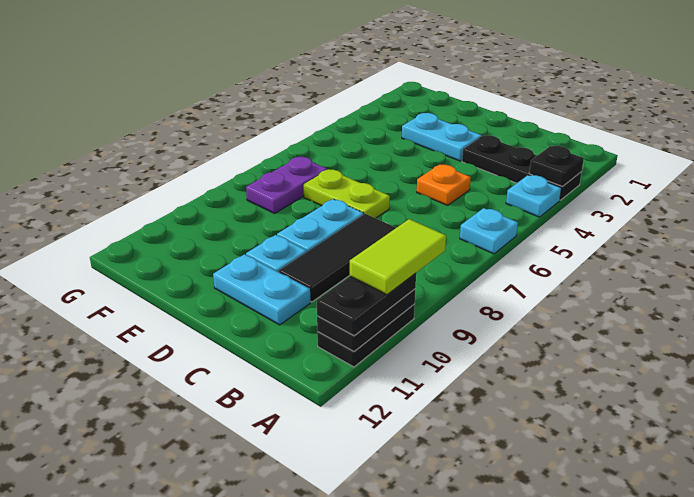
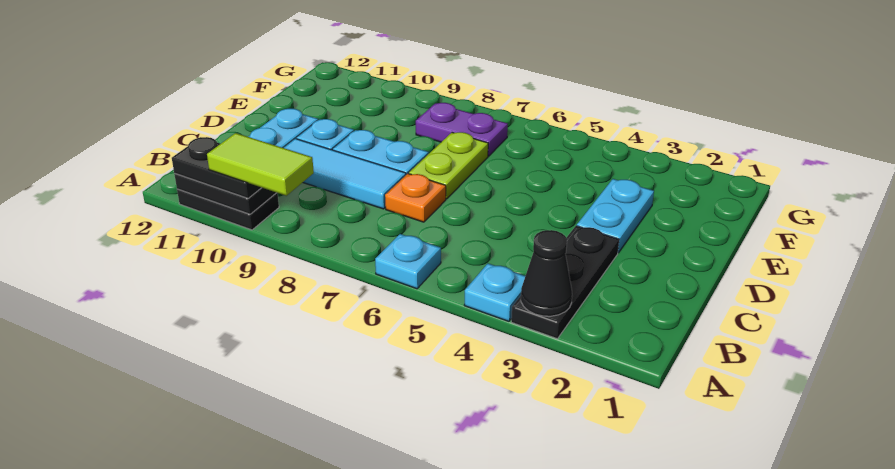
black plate A3 level 2 -> black cone A3 level 2
orange plate C5 level 1 -> orange plate C7 level 1
black tile C8:C10 level 1 -> cyan tile C8:C10 level 1

